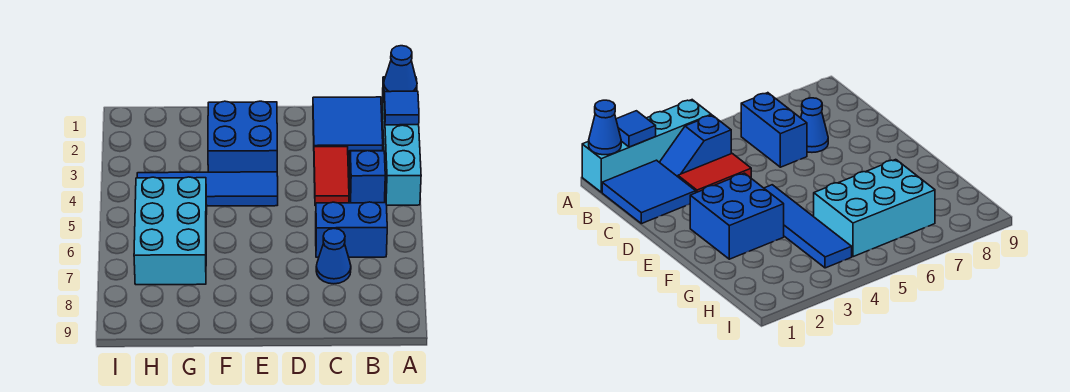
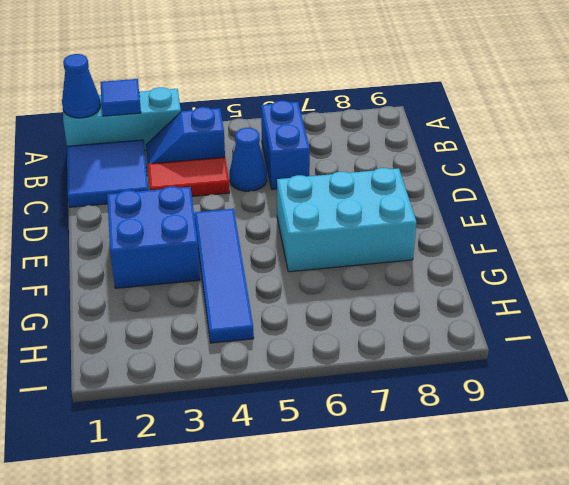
cyan brick A1:A4 level 1 -> cyan brick A1:A3 level 1
blue cone C7 level 1 -> blue cone C5 level 1
cyan brick G5:H7 level 1 -> cyan brick E6:F8 level 1

